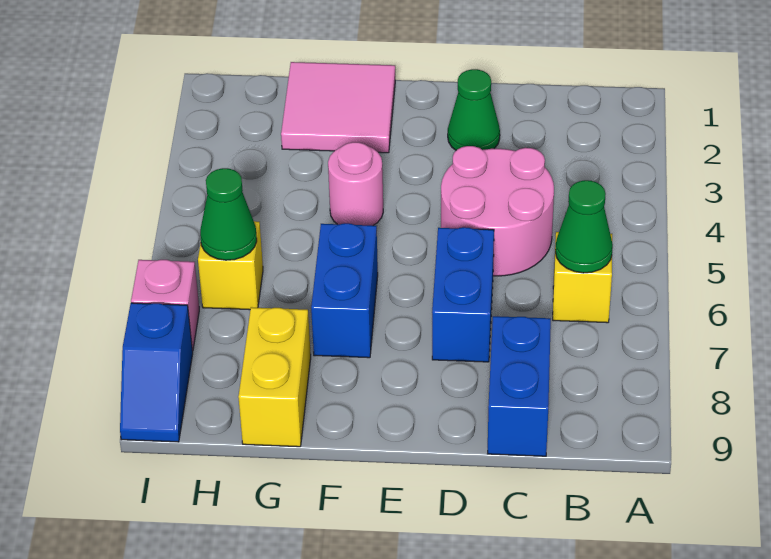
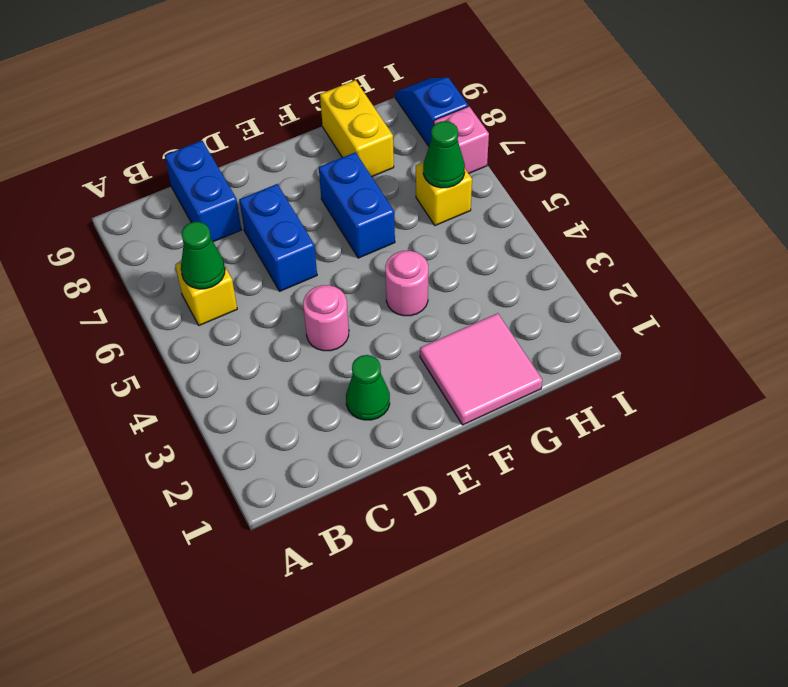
pink round brick C4:D5 level 1 -> pink round brick D4 level 1

